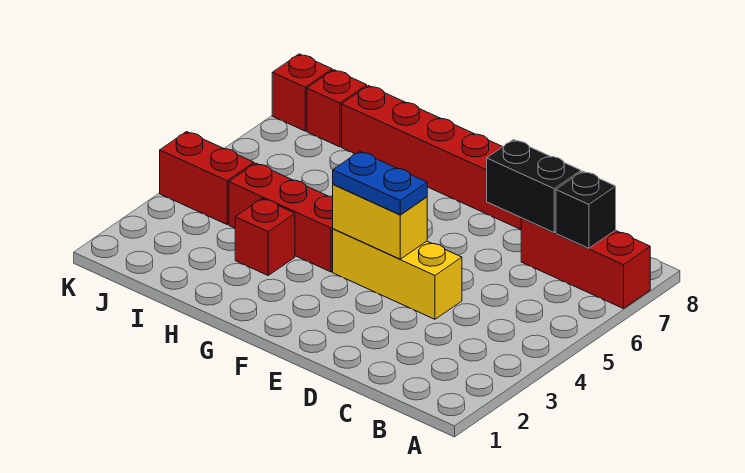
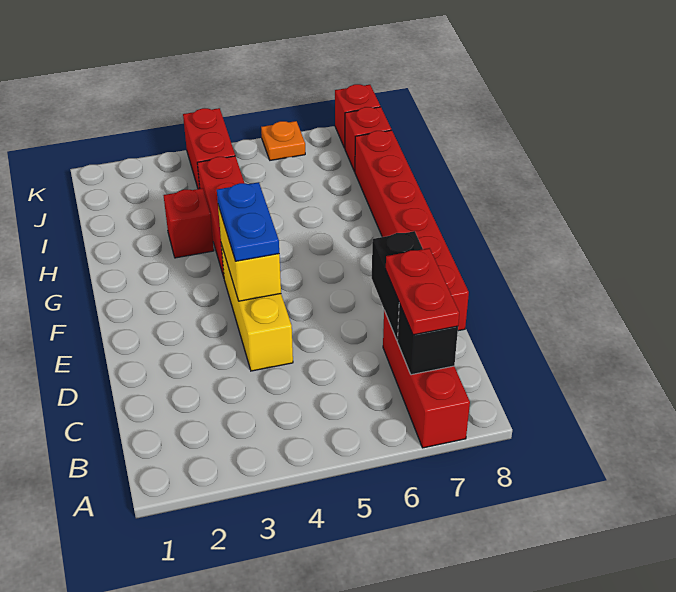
none -> red plate B7:C7 level 3
none -> orange plate K6 level 1

